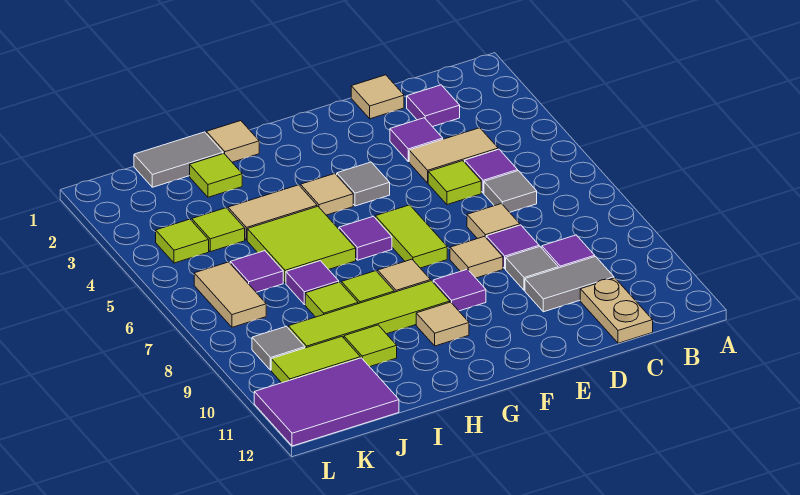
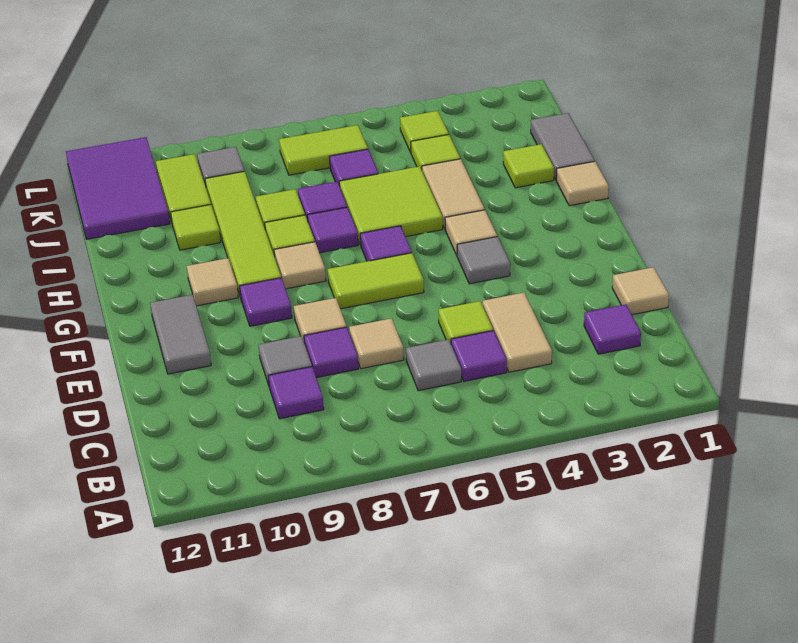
grey tile C10:D10 level 1 -> grey tile E11:F11 level 1
tan plate C11:C12 level 1 -> none
purple tile D3 level 1 -> purple tile H7 level 1
tan tile K6:K7 level 1 -> lime tile K6:K7 level 1

